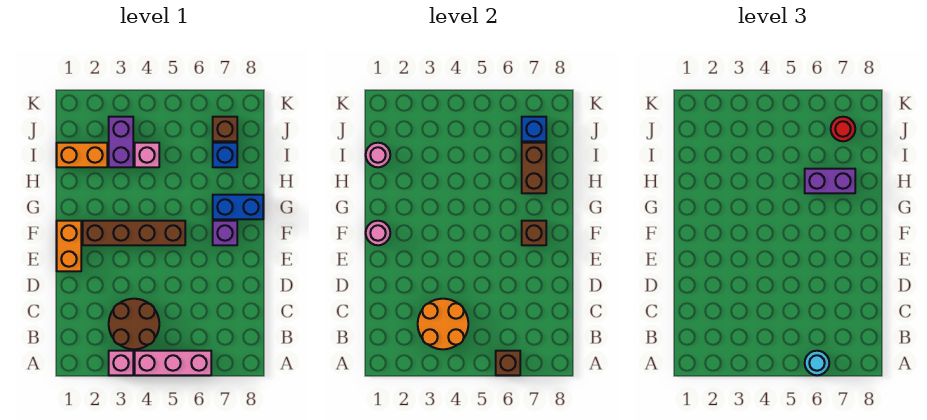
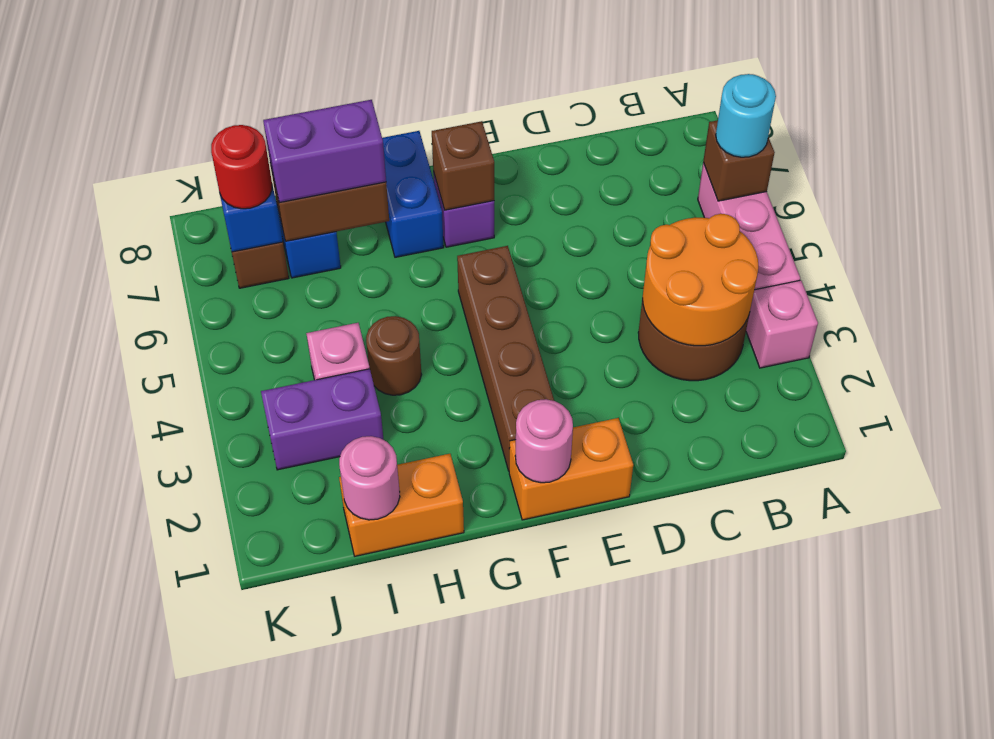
none -> brown round brick H4 level 1
purple brick H6:H7 level 3 -> purple brick H7:I7 level 3
orange brick I1:I2 level 1 -> orange brick H1:I1 level 1

